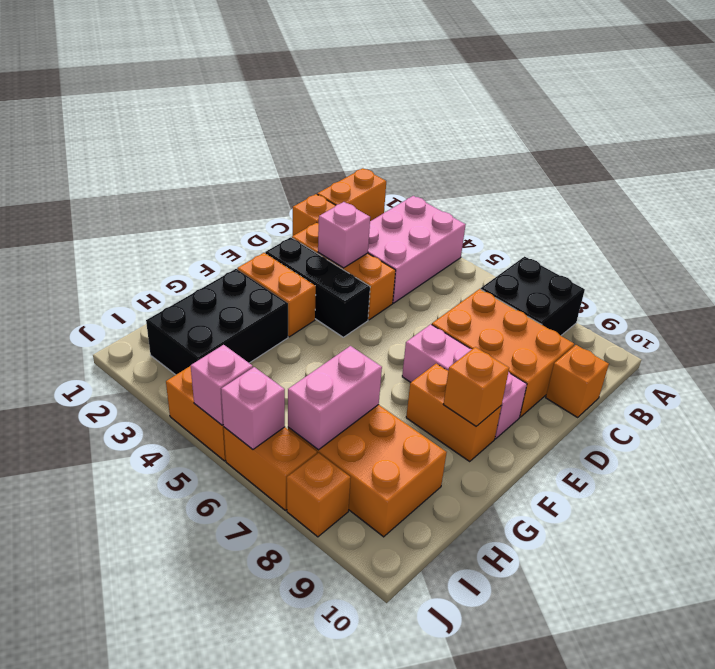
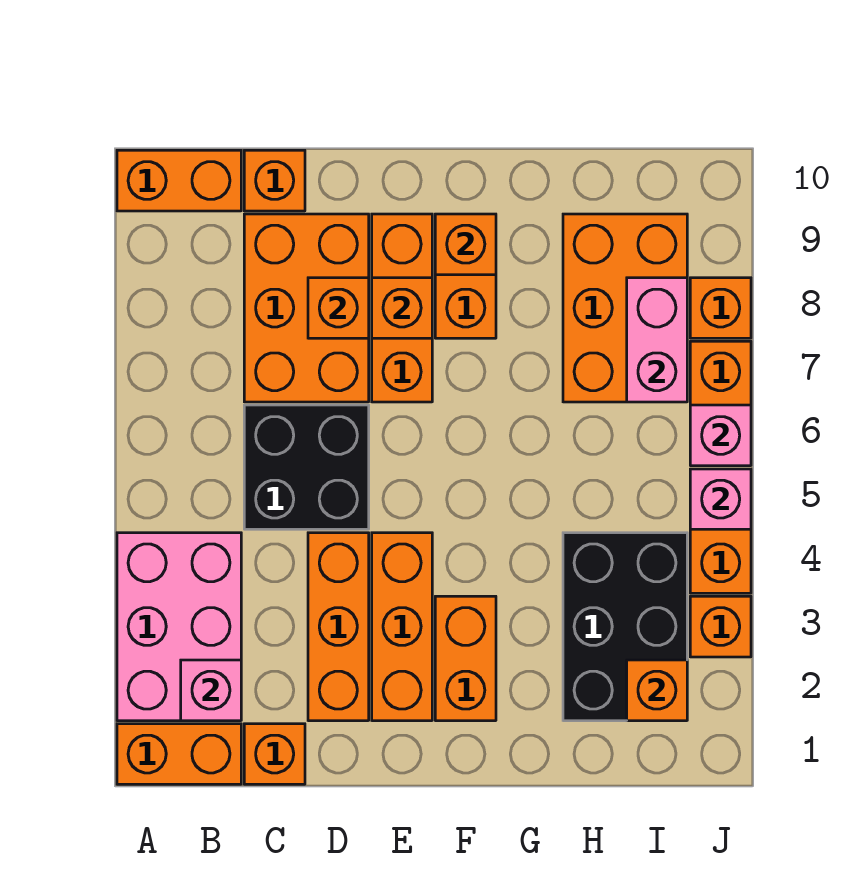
pink brick A3:C4 level 1 -> pink brick A2:B4 level 1
black brick A7:B8 level 1 -> black brick C5:D6 level 1
none -> orange brick A10:B10 level 1
pink brick D3 level 2 -> pink brick B2 level 2
none -> orange brick D8 level 2
black brick E2:E4 level 1 -> orange brick E2:E4 level 1
pink brick E7:E9 level 1 -> orange brick E7:E9 level 1
none -> orange brick E8 level 2
black brick G2:I3 level 1 -> black brick H2:I4 level 1
pink brick H7:I7 level 2 -> pink brick I7:I8 level 2
none -> orange brick I2 level 2
none -> orange brick J3 level 1

